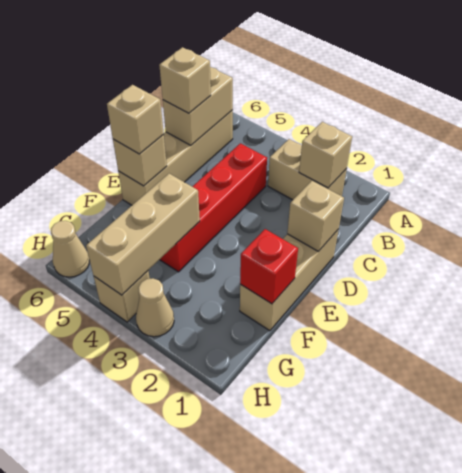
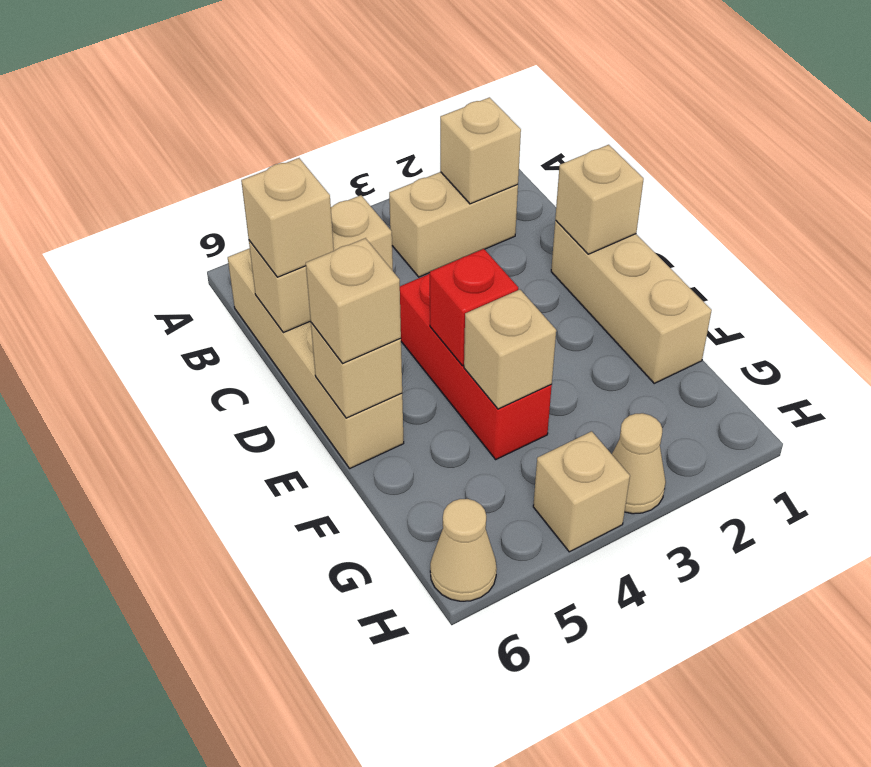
tan brick B6:C6 level 2 -> tan brick C5:C6 level 2
red brick C4:F4 level 1 -> red brick D4:F4 level 1
red brick F1 level 2 -> red brick E4 level 2
tan brick F4:H4 level 2 -> tan brick F4 level 2

